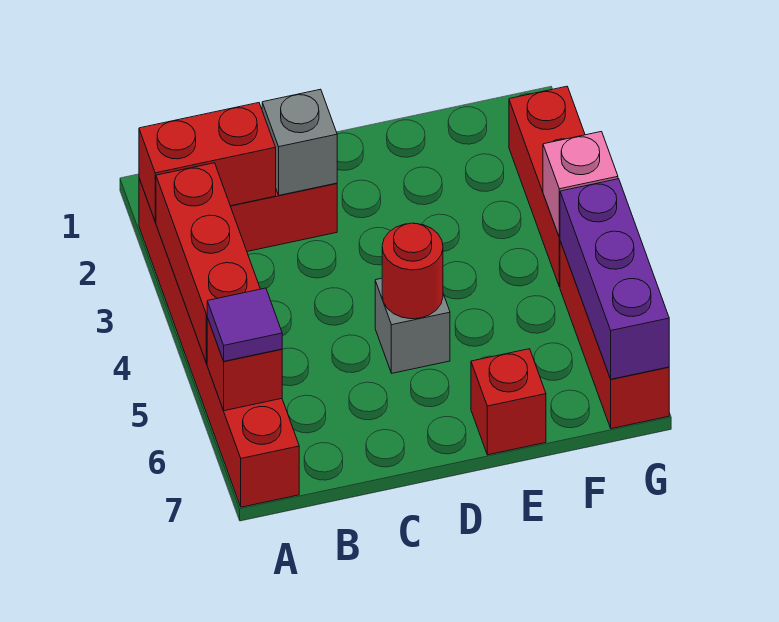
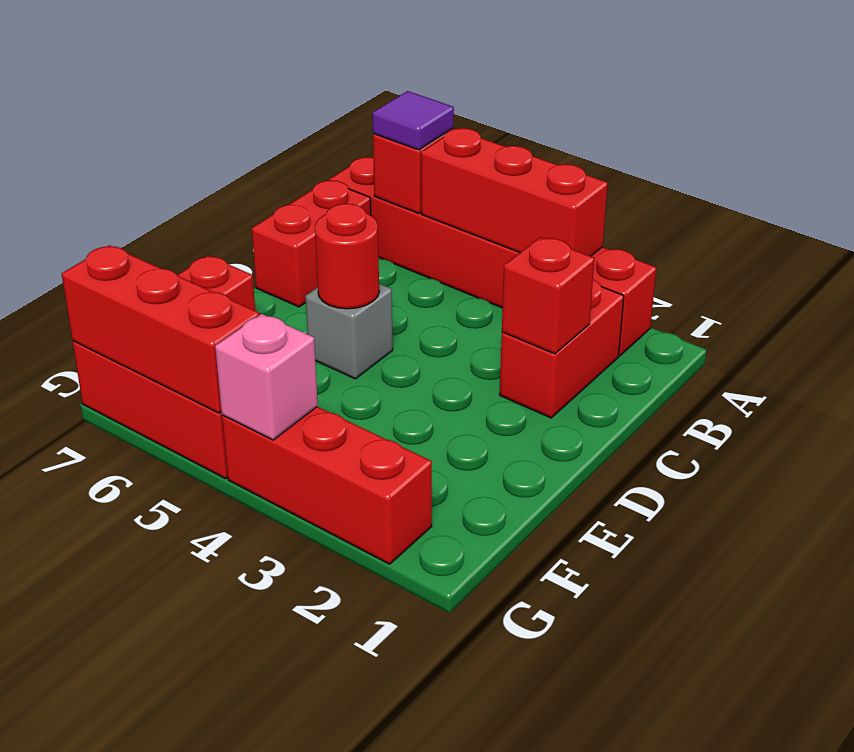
red brick A2:B2 level 2 -> red brick B7:C7 level 1
grey brick C2 level 2 -> red brick C2 level 2
purple brick G5:G7 level 2 -> red brick G5:G7 level 2

